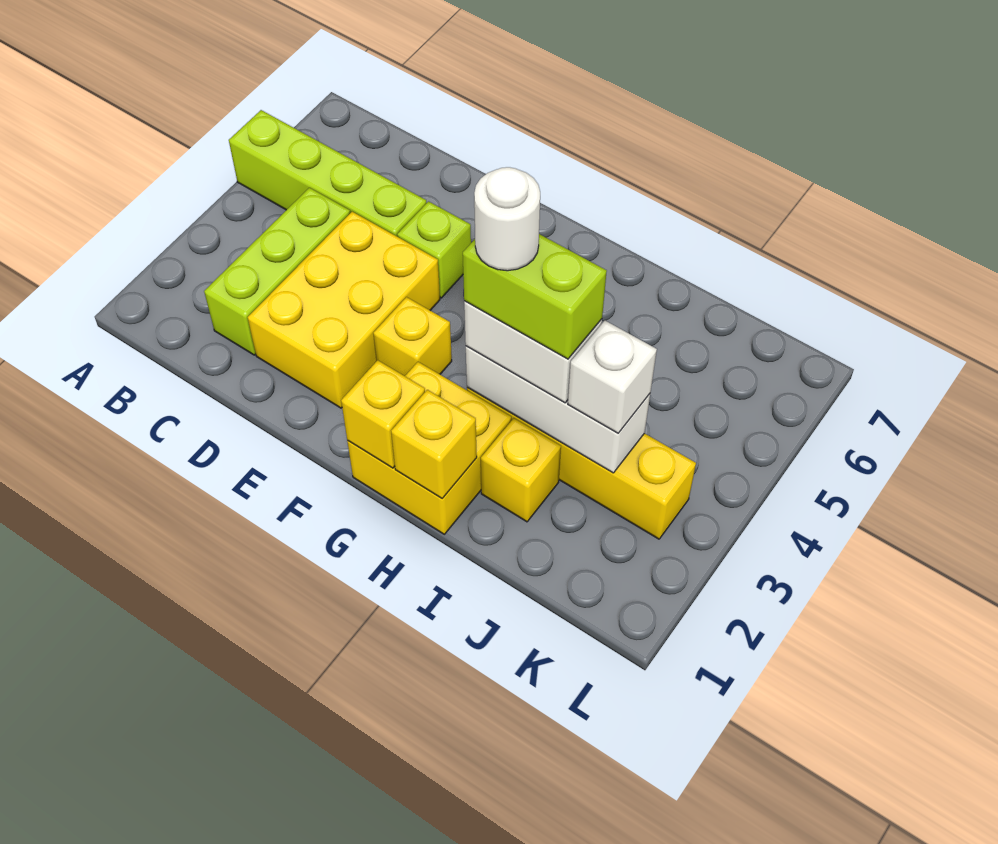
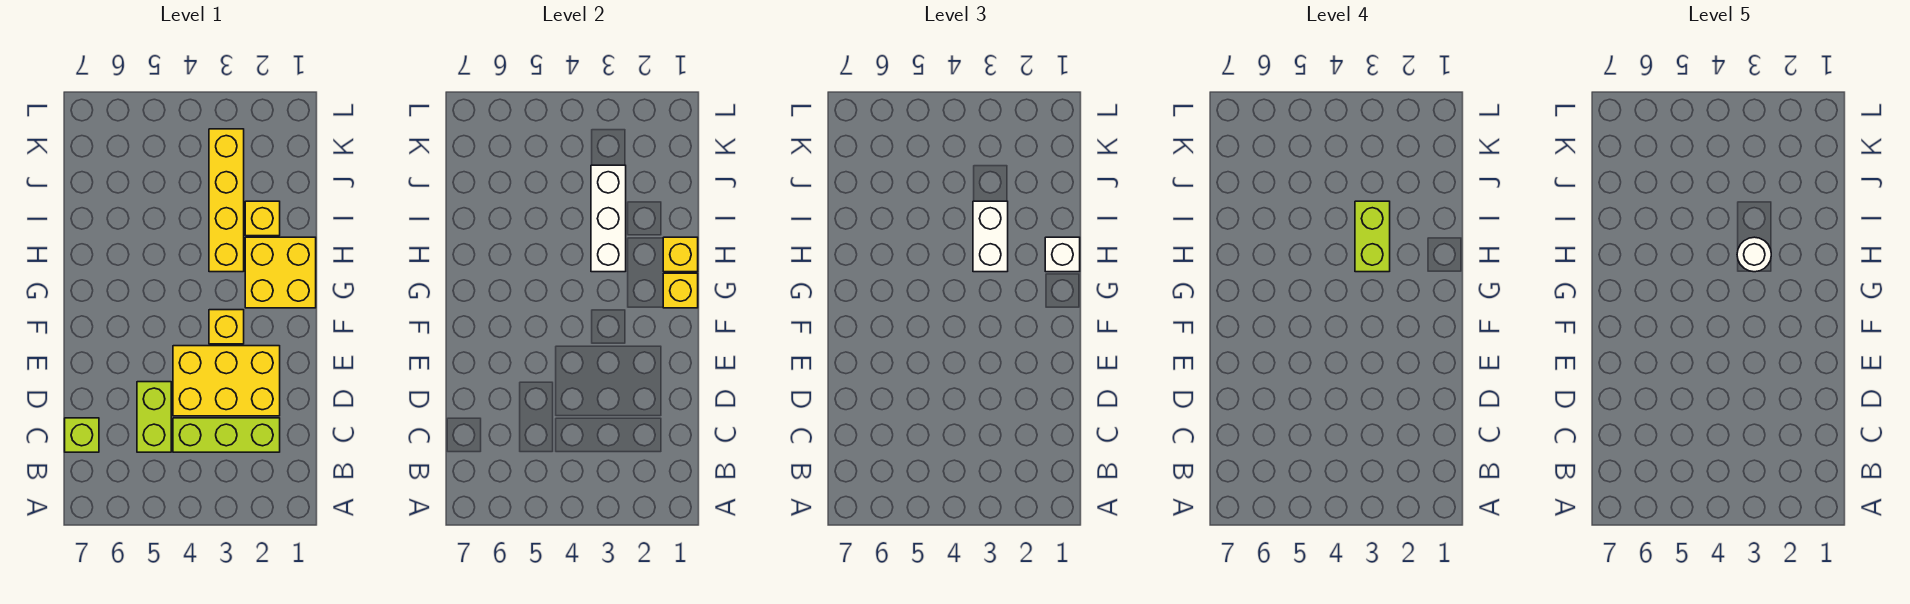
lime brick A5:D5 level 1 -> lime brick C5:D5 level 1
lime brick E5 level 1 -> lime brick C7 level 1
white brick J3 level 3 -> white brick H1 level 3

